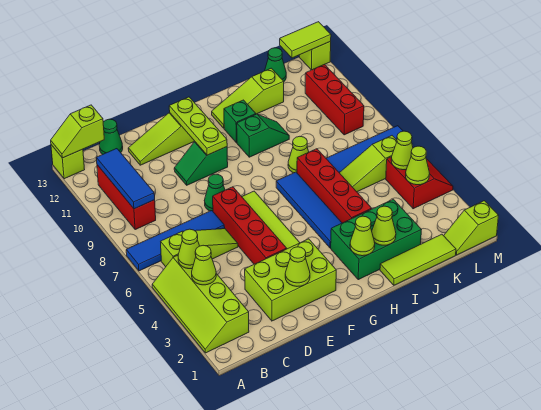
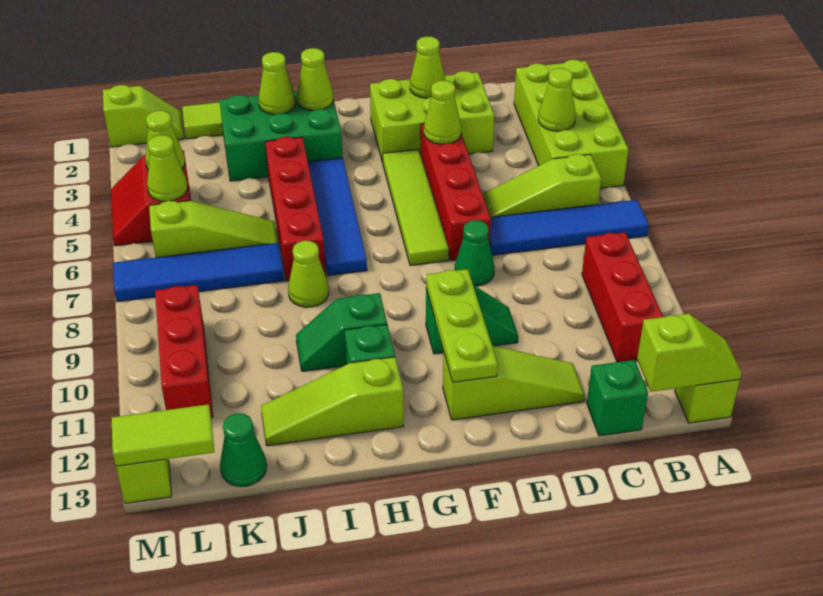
lime slope A2:B5 level 1 top B -> lime brick A2:B5 level 1
lime cone B5 level 2 -> lime cone E4 level 2
blue tile B9:B11 level 2 -> none
green cone C13 level 1 -> green brick C13 level 1
lime slope H12:J12 level 1 top J -> lime slope H12:J12 level 1 top H

